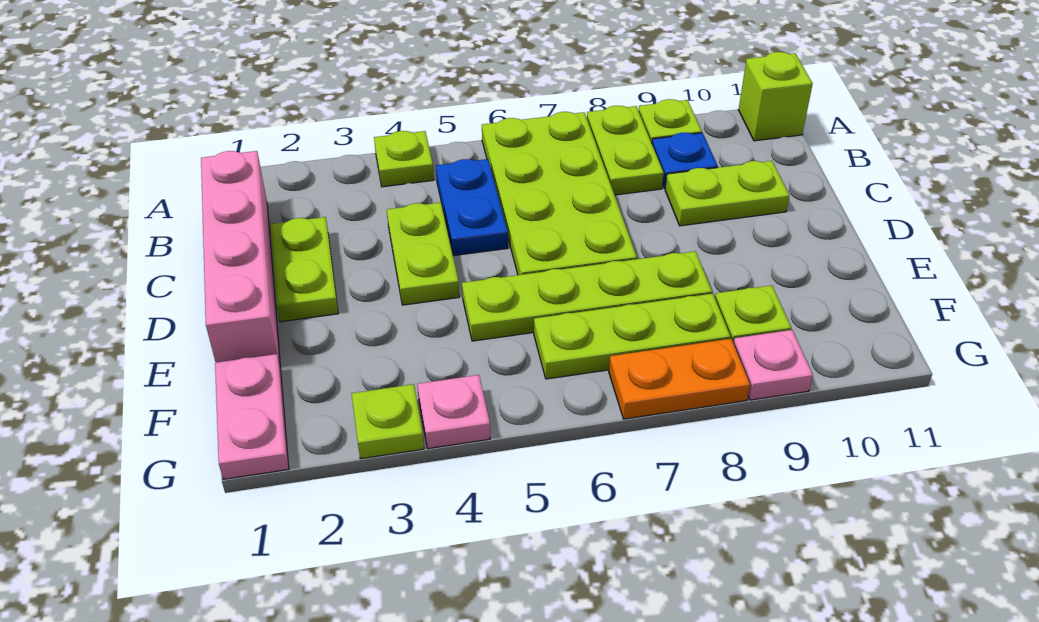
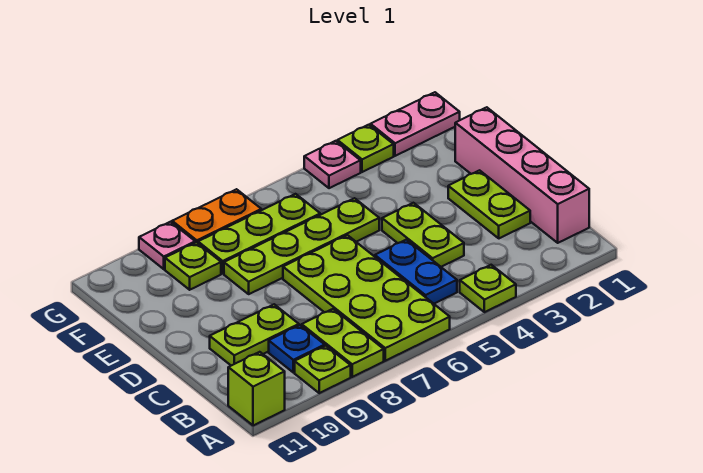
pink plate F1:G1 level 1 -> pink plate G1:G2 level 1

